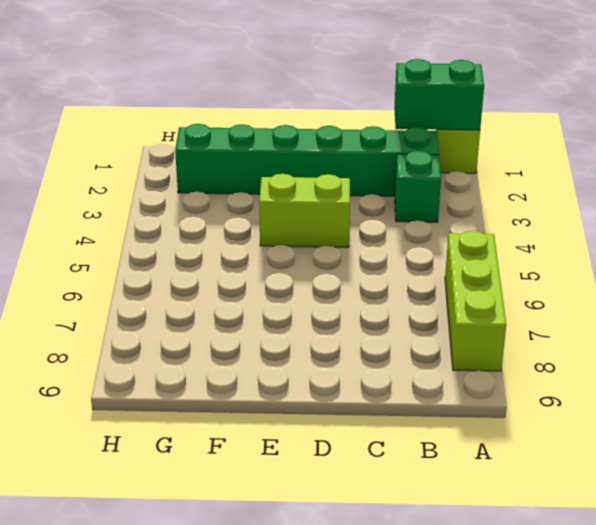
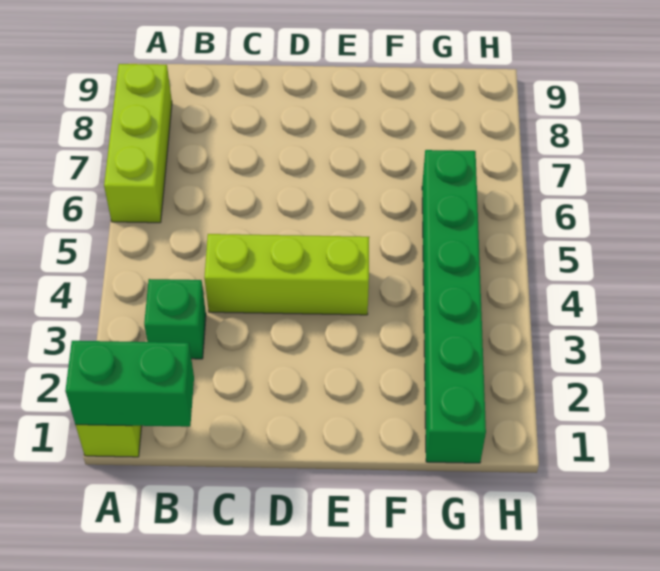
green brick B2:G2 level 1 -> green brick G1:G6 level 1
lime brick D4:E4 level 1 -> lime brick C4:E4 level 1

